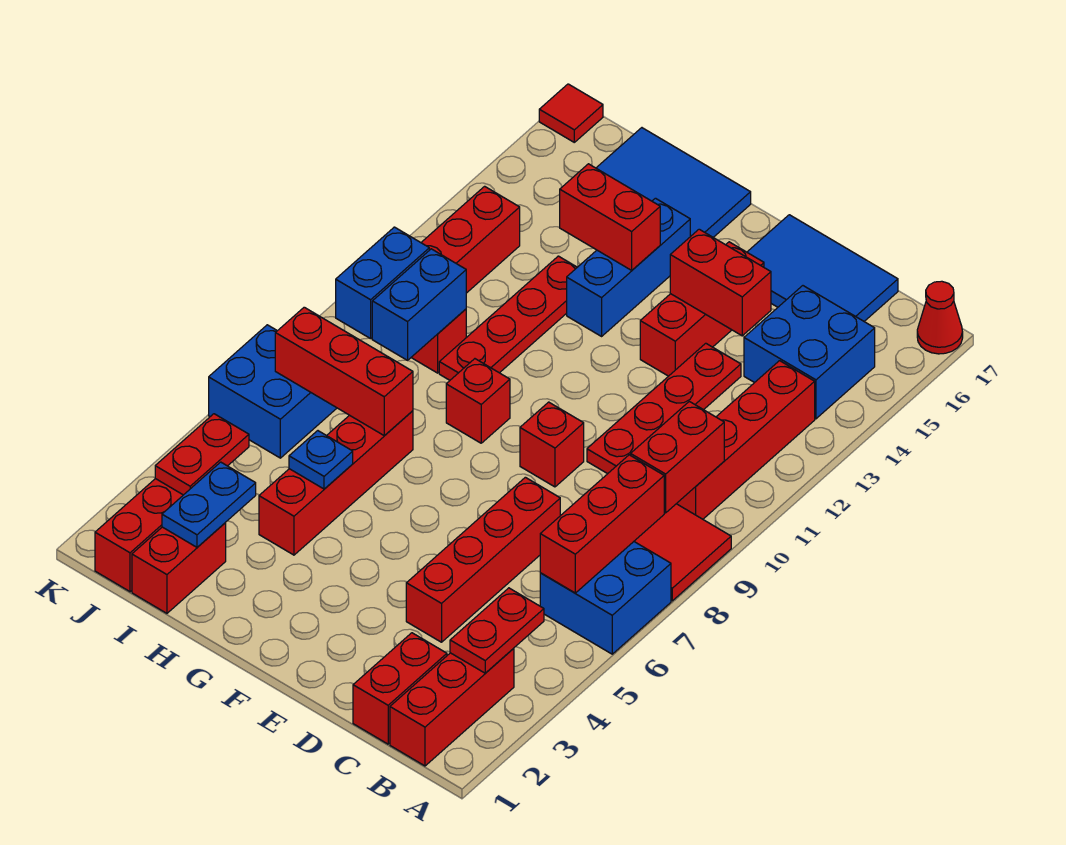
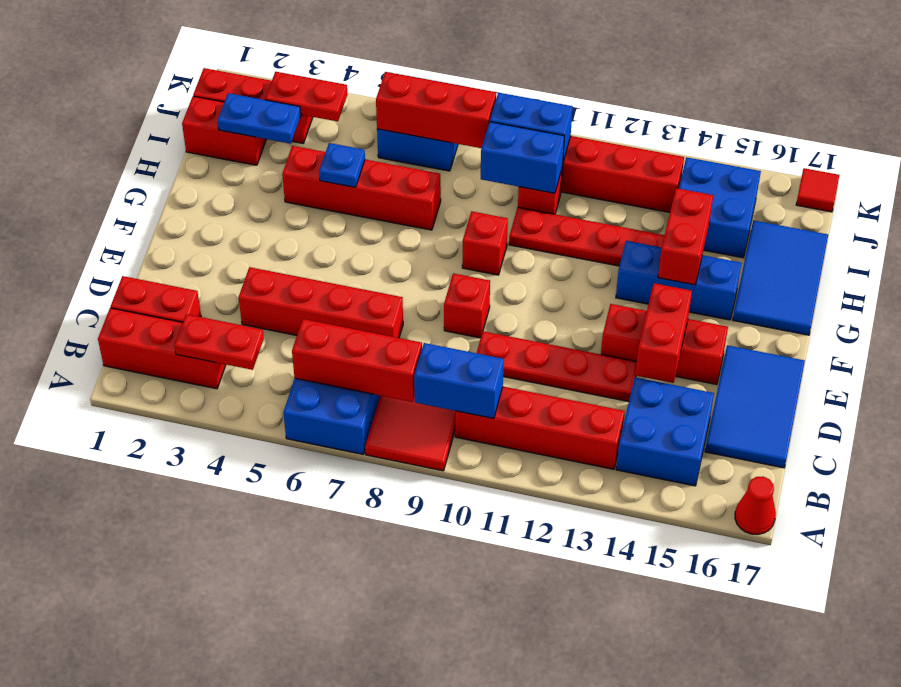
red brick B9:B10 level 2 -> blue brick B9:B10 level 2
red brick H7:J7 level 2 -> red brick J6:J8 level 2
none -> blue brick I14:J15 level 1

